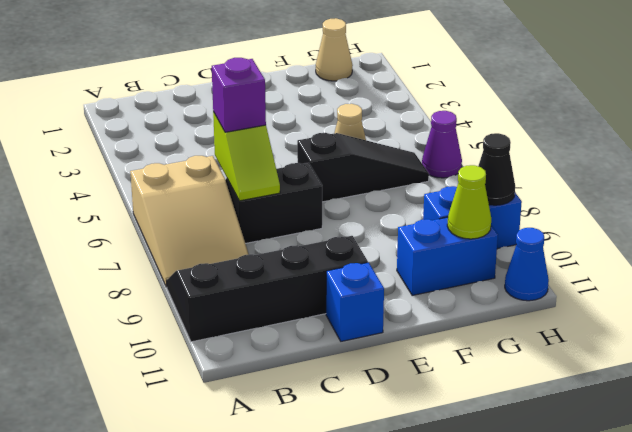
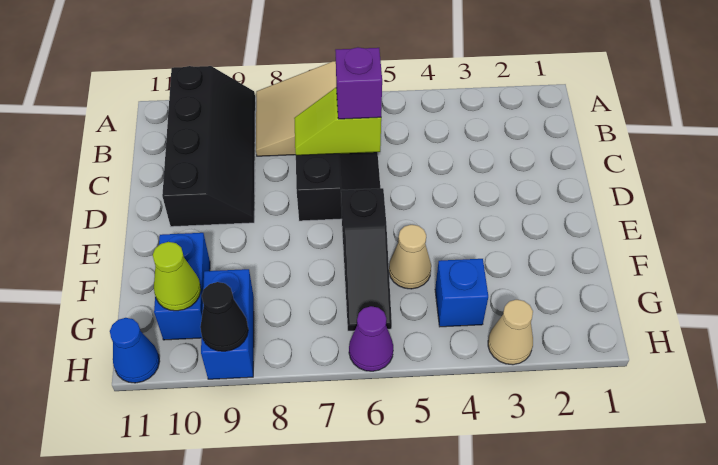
blue brick D11 level 1 -> blue brick G4 level 1
tan cone G1 level 1 -> tan cone H3 level 1

